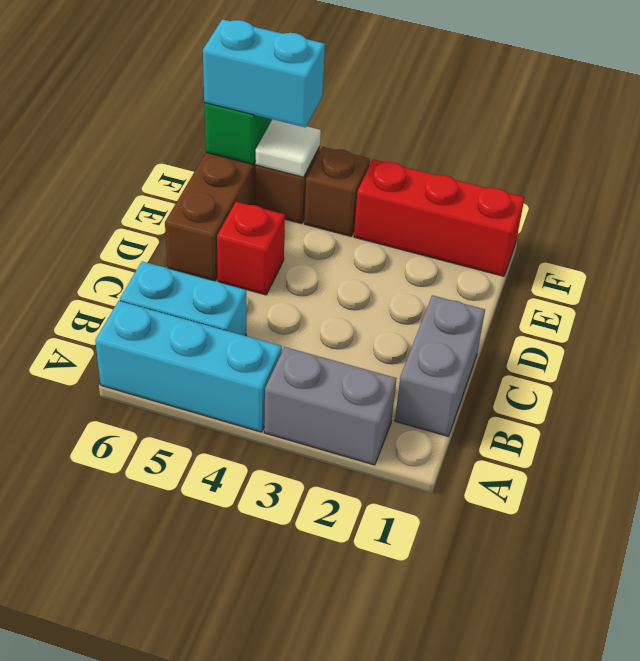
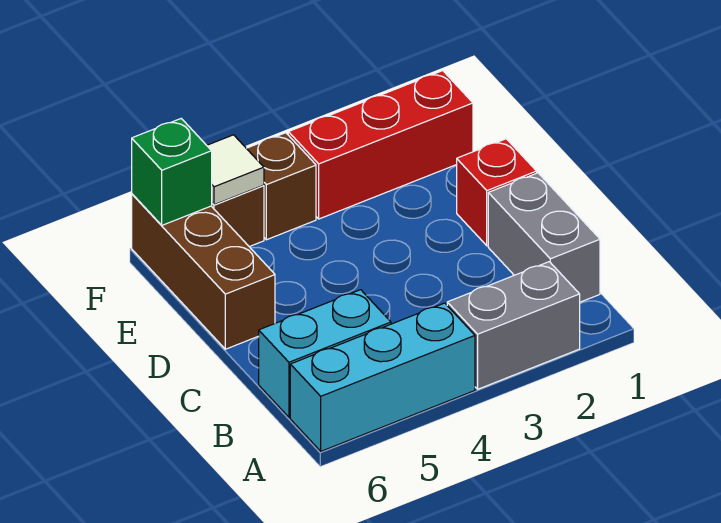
red brick D5 level 1 -> red brick D1 level 1
cyan brick F5:F6 level 3 -> none

